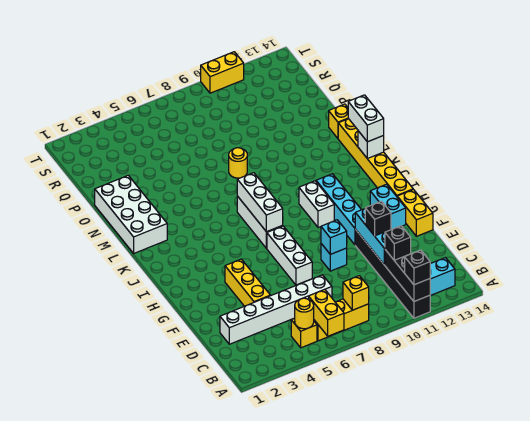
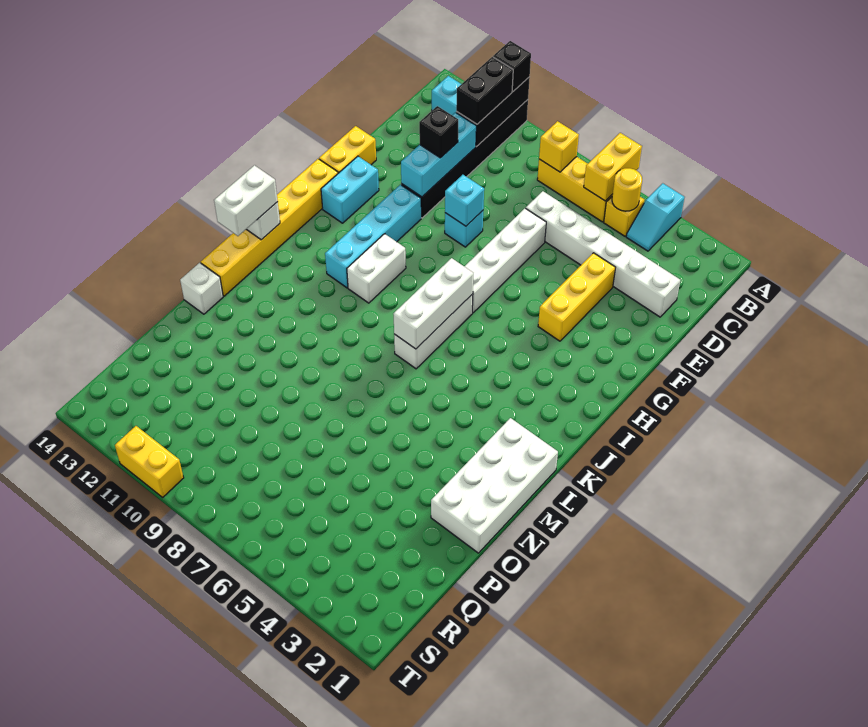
none -> cyan slope A4:B4 level 1 top A
black brick C11 level 3 -> black brick B11:C11 level 3
white brick F7:H7 level 1 -> white brick E7:H7 level 1
yellow round brick N8 level 1 -> none
yellow brick N14 level 1 -> white brick N14 level 1

